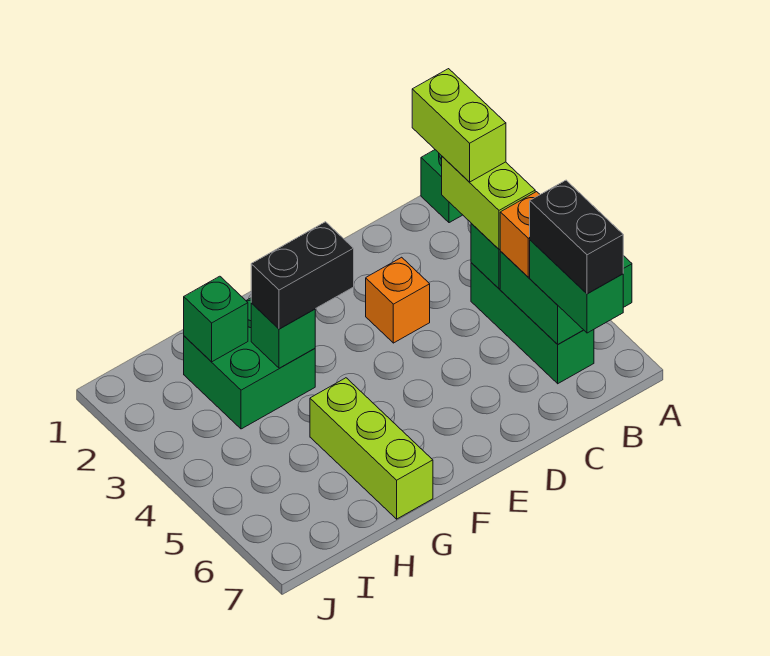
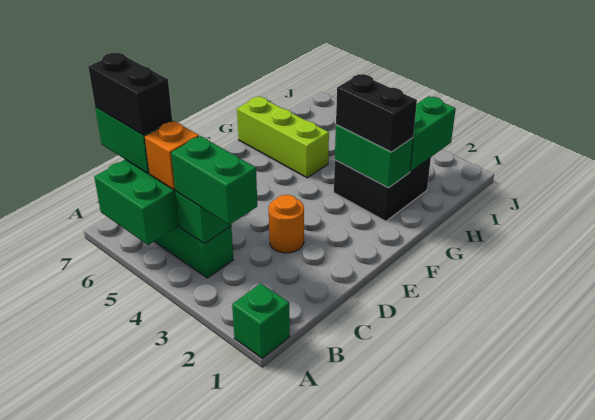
lime brick B2:B3 level 4 -> none
lime brick B3:B4 level 3 -> green brick B3:B4 level 3
orange brick D3 level 1 -> orange round brick D3 level 1
black brick F3:G3 level 3 -> black brick G2:G3 level 3
green brick G2:H3 level 1 -> black brick G2:H3 level 1
green brick G3 level 2 -> green brick G2:G3 level 2
green brick H2 level 2 -> green brick H2:I2 level 2

